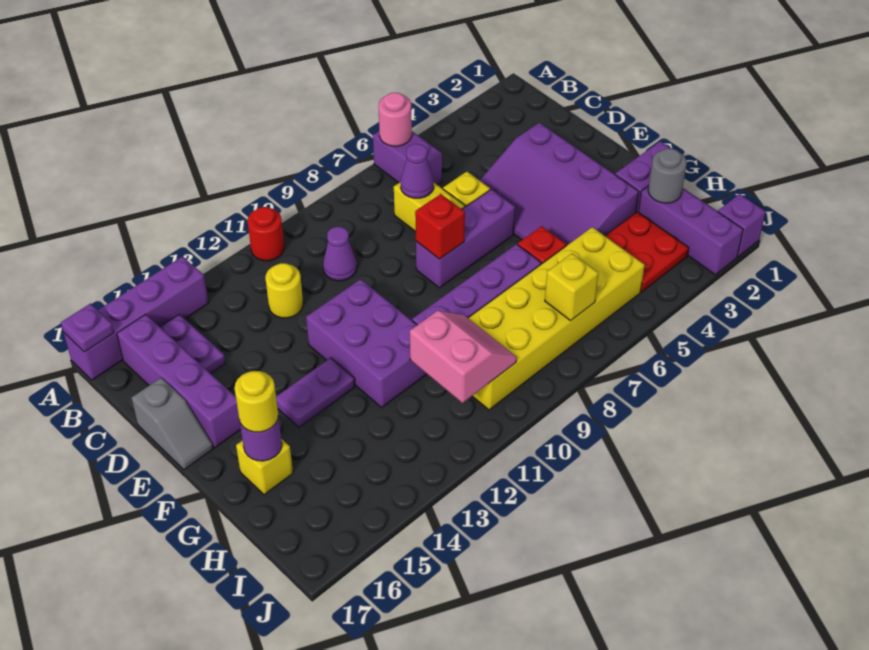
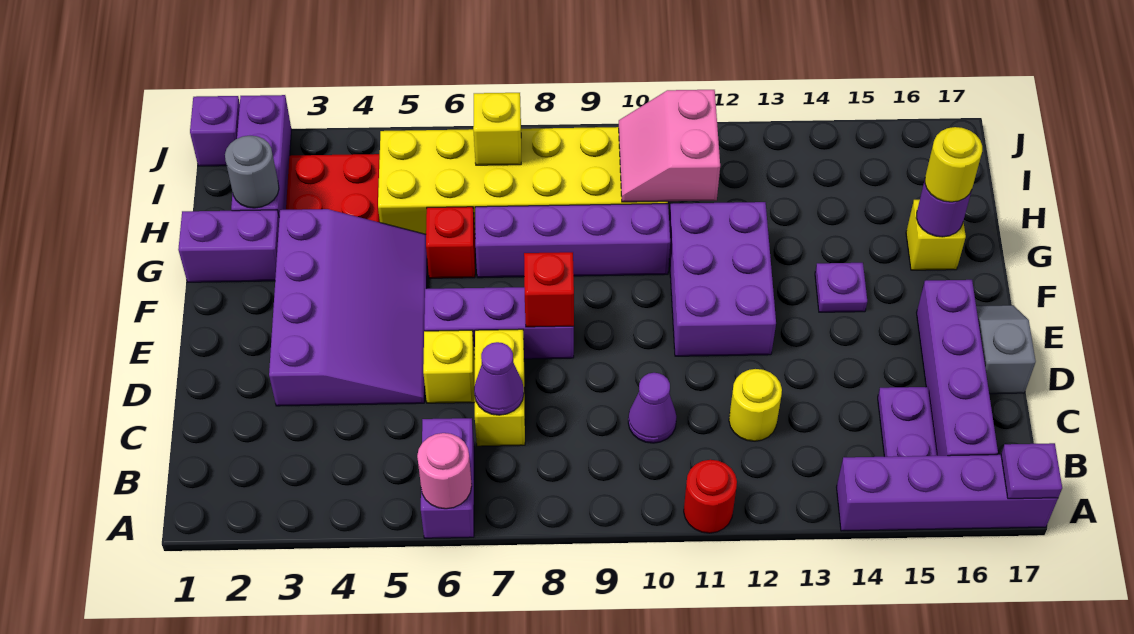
purple plate F13:F14 level 1 -> purple plate F14 level 1

